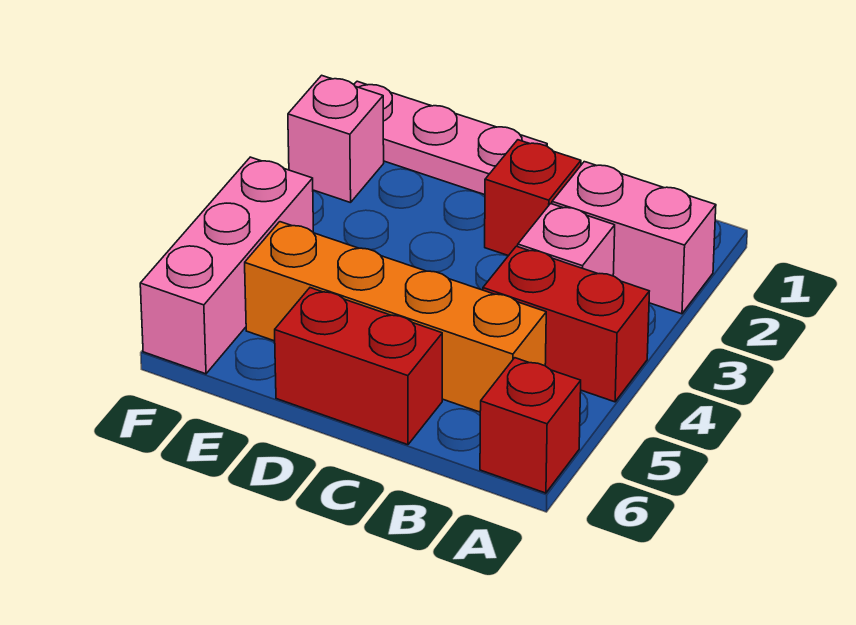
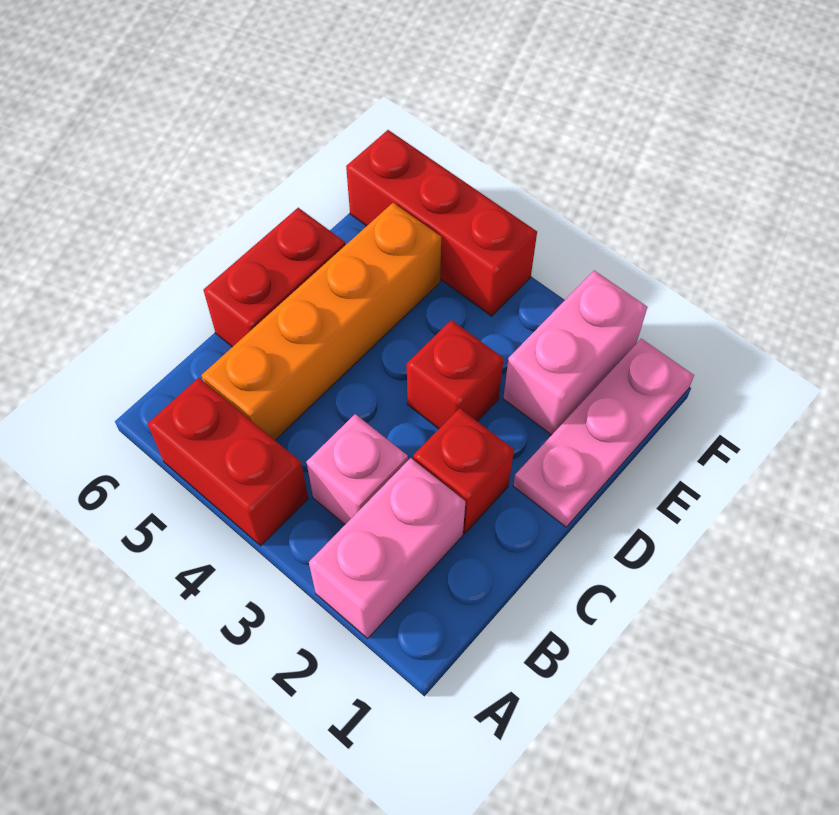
red brick A4:B4 level 1 -> red brick A4:A5 level 1
red brick A6 level 1 -> red brick D3 level 1
pink brick F2 level 1 -> pink brick E2:F2 level 1
pink brick F4:F6 level 1 -> red brick F4:F6 level 1

